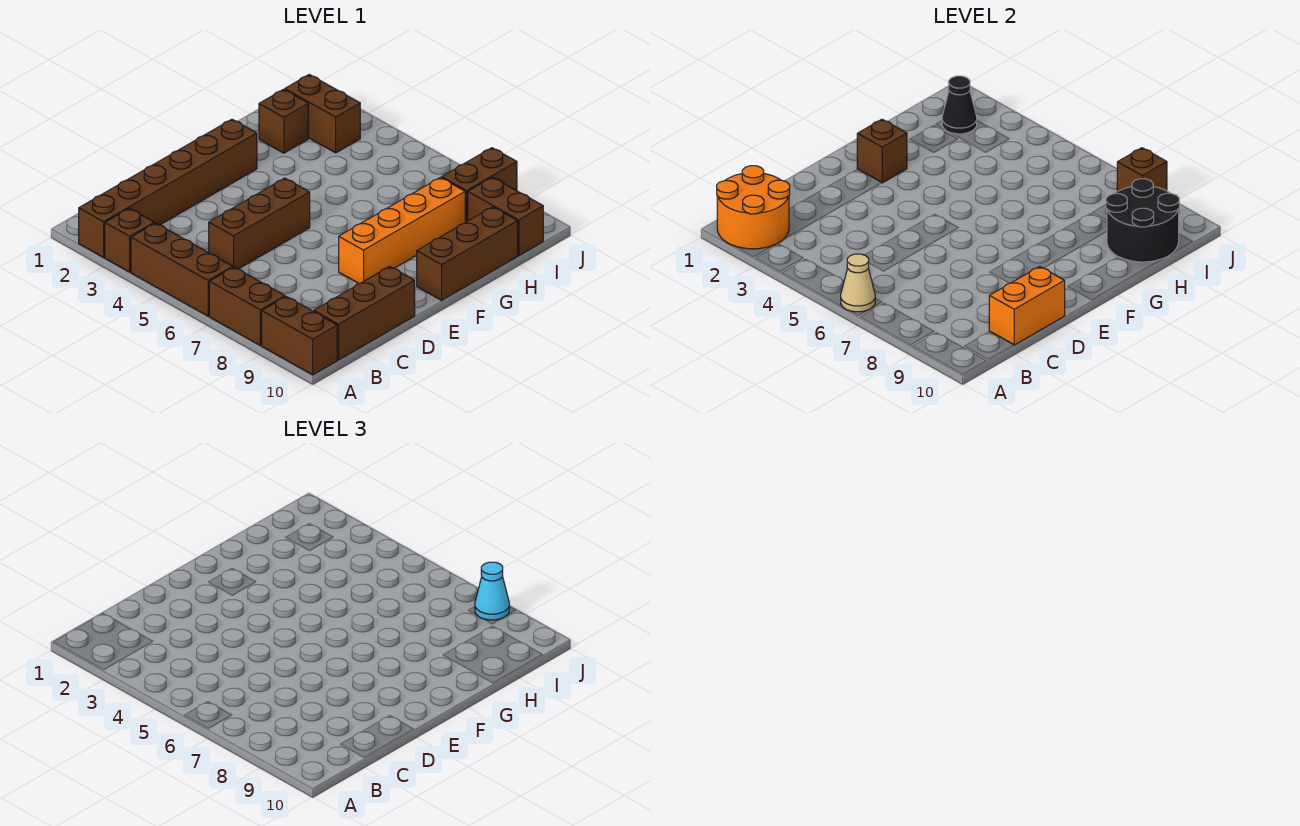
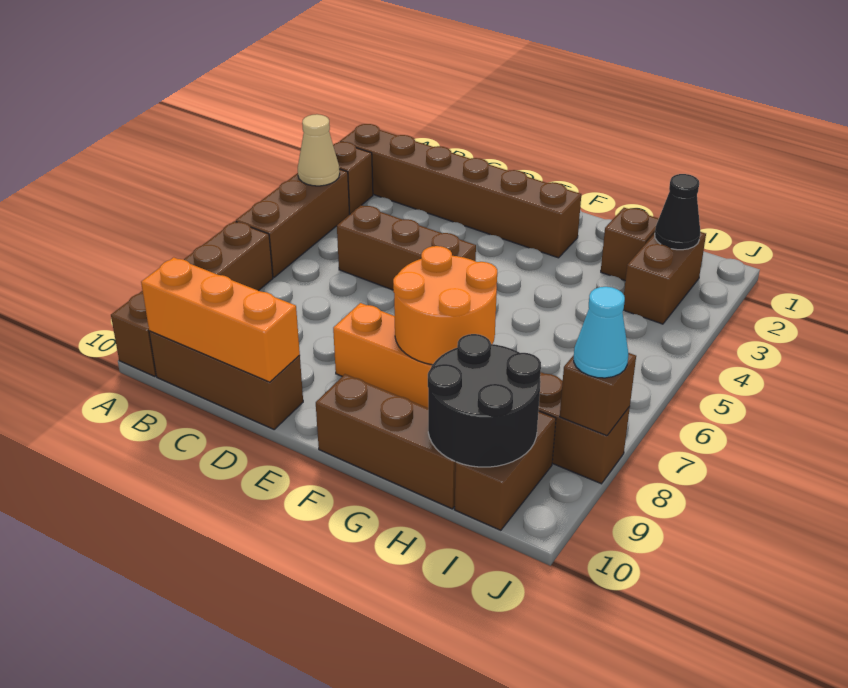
orange round brick A1:B2 level 2 -> orange round brick F7:G8 level 2
tan cone A6 level 2 -> tan cone A4 level 2
orange brick C10:D10 level 2 -> orange brick B10:D10 level 2
brown brick F2 level 2 -> none

